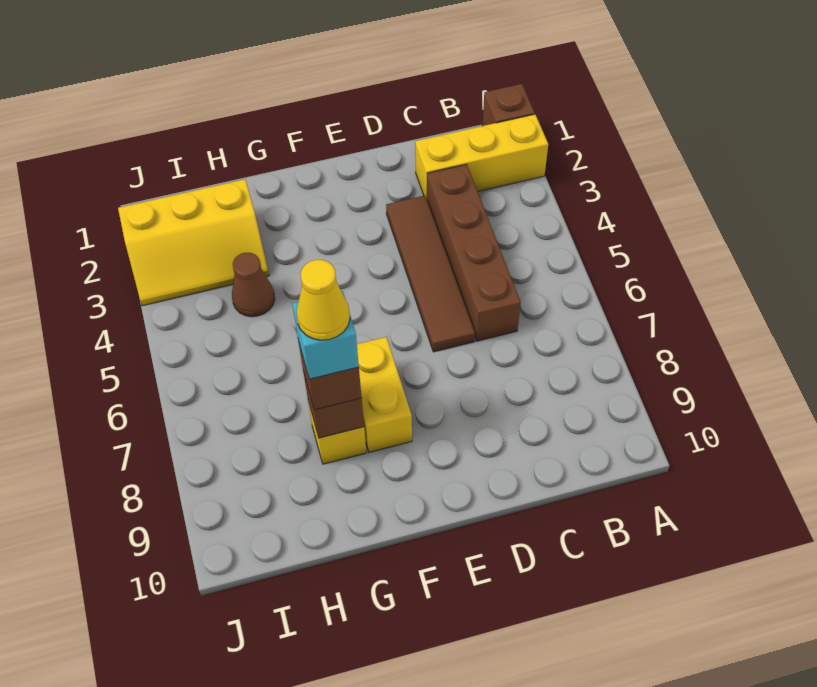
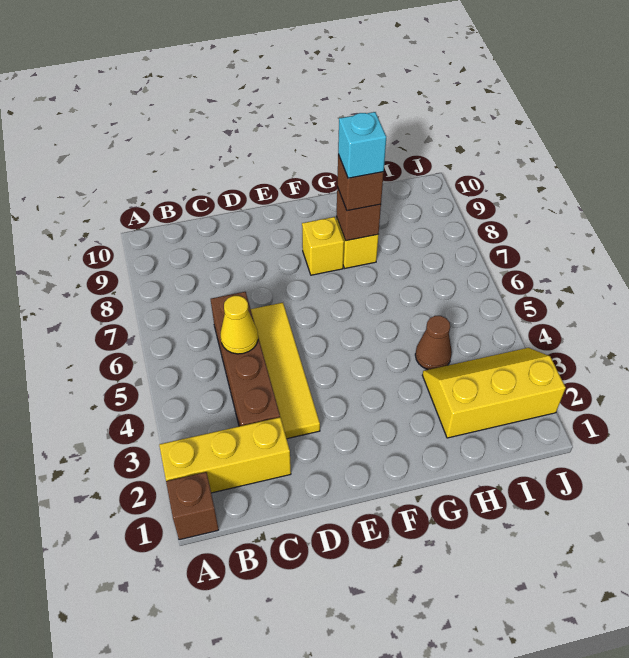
brown tile D3:D6 level 1 -> yellow tile D3:D6 level 1
yellow brick F7:F8 level 1 -> yellow brick F8 level 1
yellow cone G8 level 5 -> yellow cone C5 level 2

